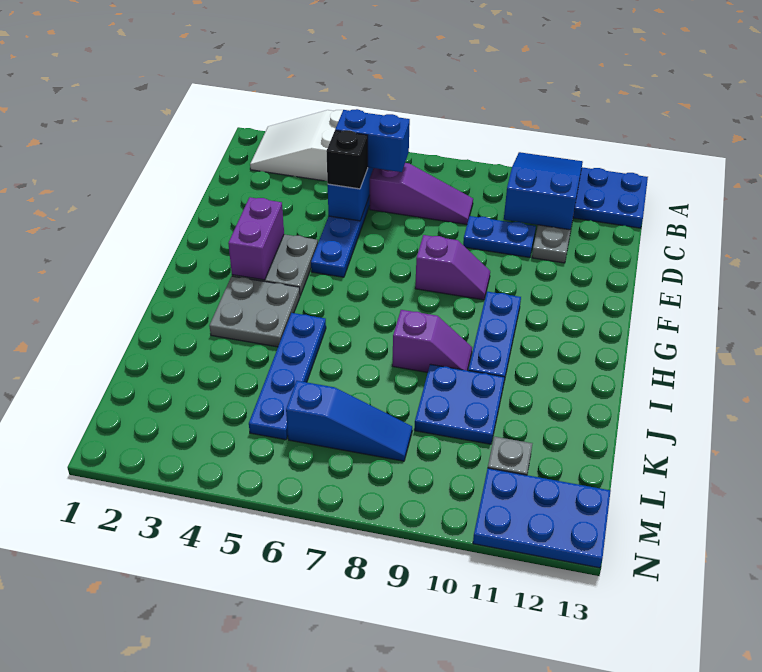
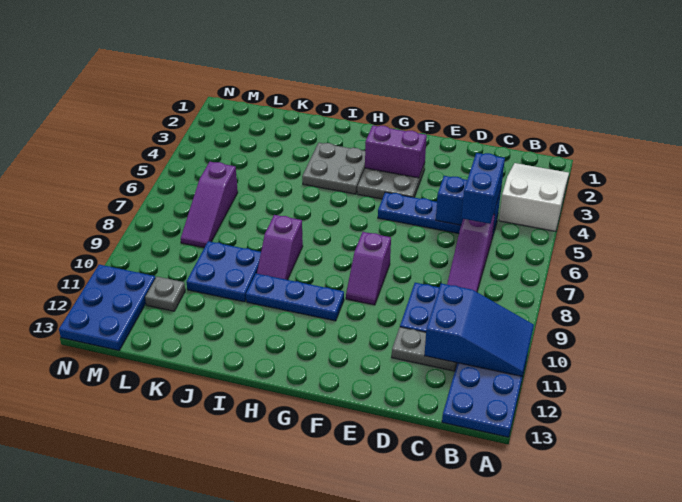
black brick D5 level 3 -> none
blue plate I5:L5 level 1 -> none
blue slope L6:L8 level 1 top 6 -> purple slope L6:L8 level 1 top 6

